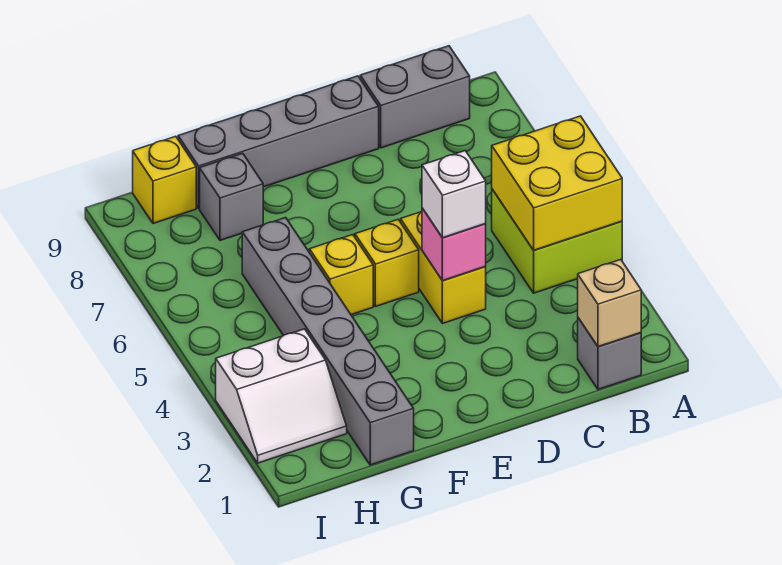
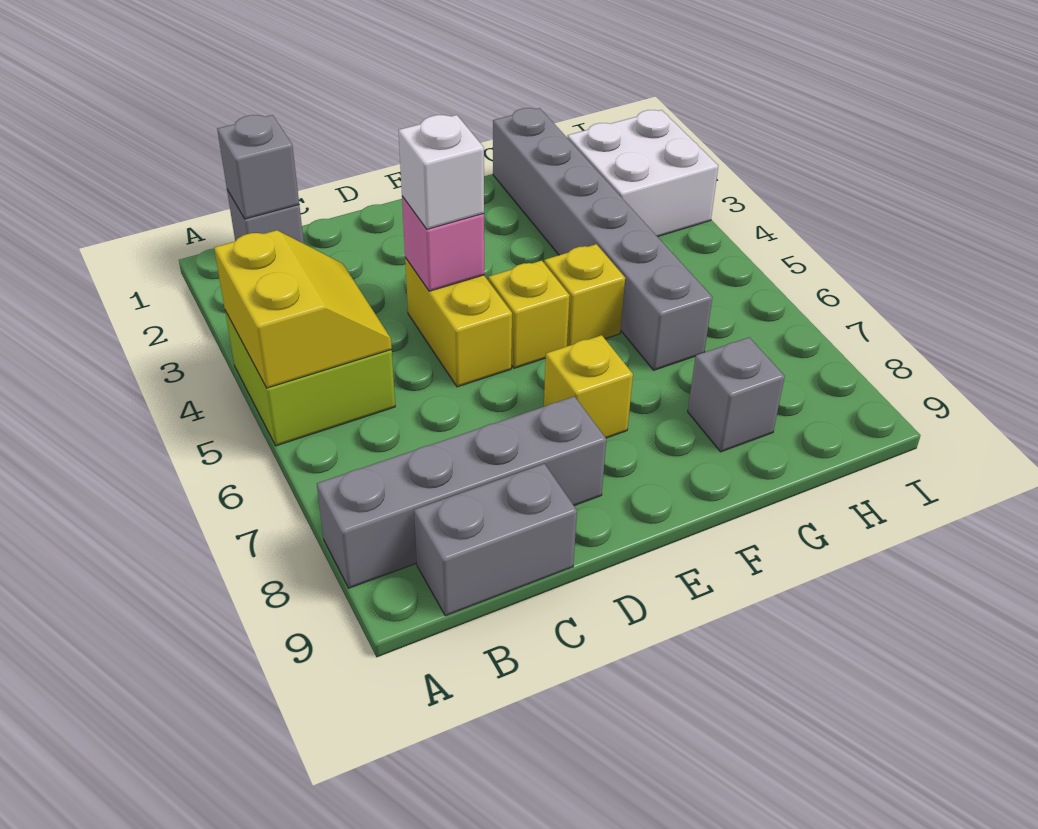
yellow brick A4:B5 level 2 -> yellow slope A4:B5 level 2 top A
tan brick B1 level 2 -> grey brick B1 level 2
grey brick D9:G9 level 1 -> grey brick A8:D8 level 1
white slope H2:I3 level 1 top 3 -> white brick H2:I3 level 1
yellow brick H9 level 1 -> yellow brick E7 level 1

